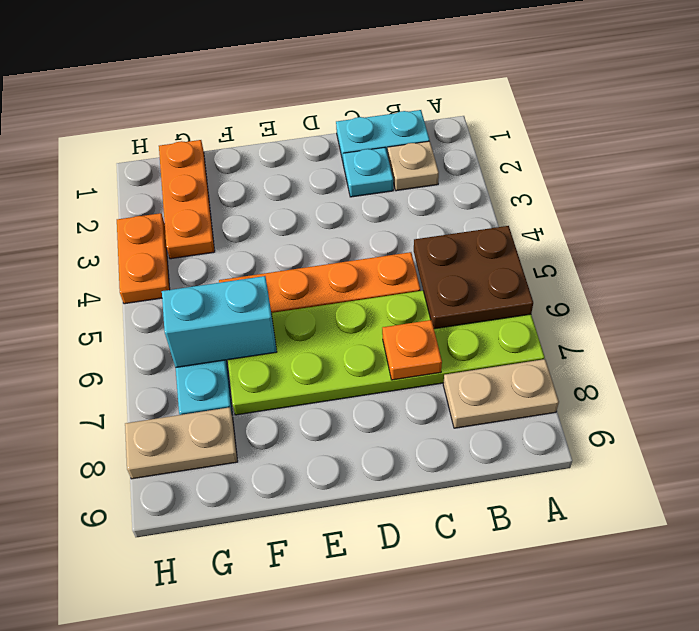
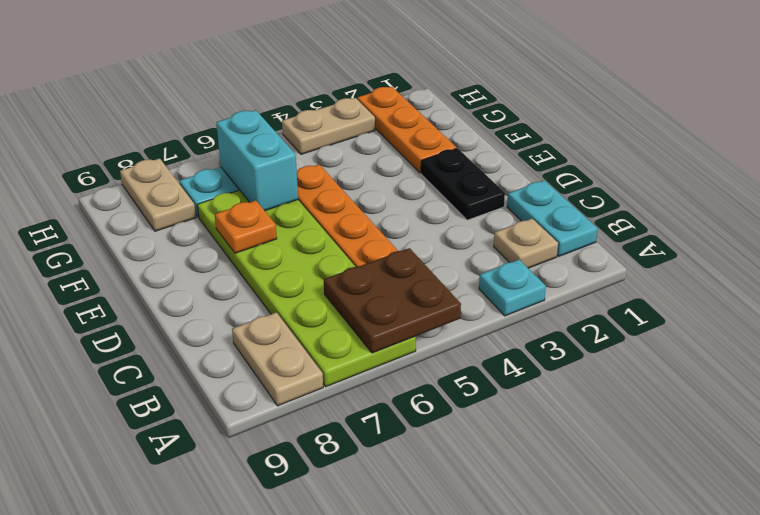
cyan plate C2 level 1 -> cyan plate A3 level 1
orange plate C7 level 2 -> orange plate E7 level 2
none -> black plate D2:E2 level 1
orange plate G1:G3 level 1 -> orange plate F2:H2 level 1
orange plate H3:H4 level 1 -> tan plate H3:H4 level 1

